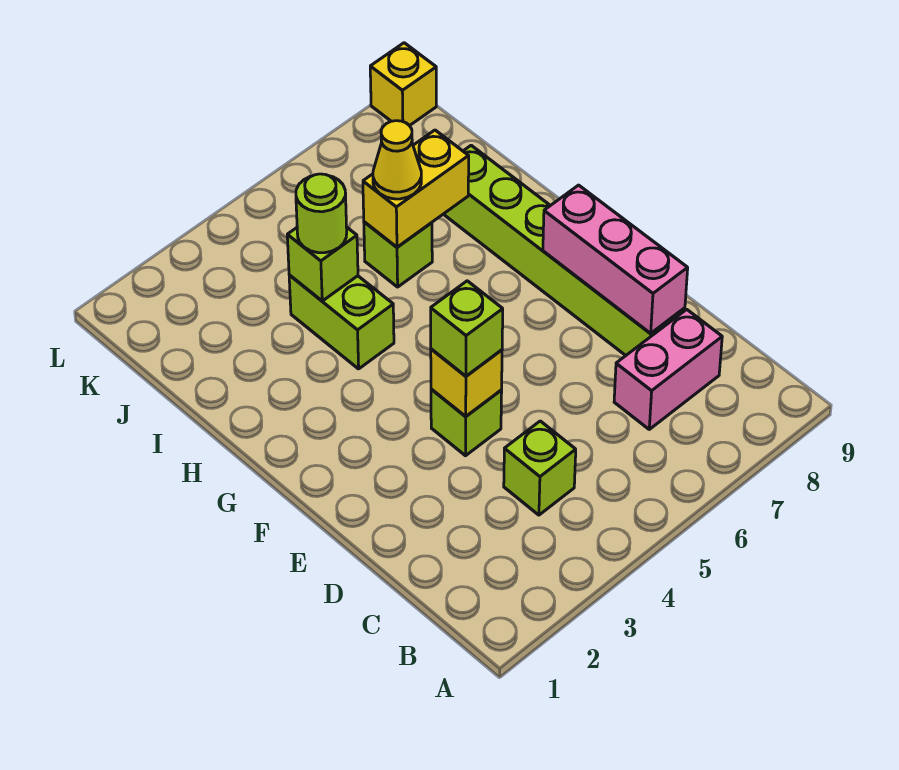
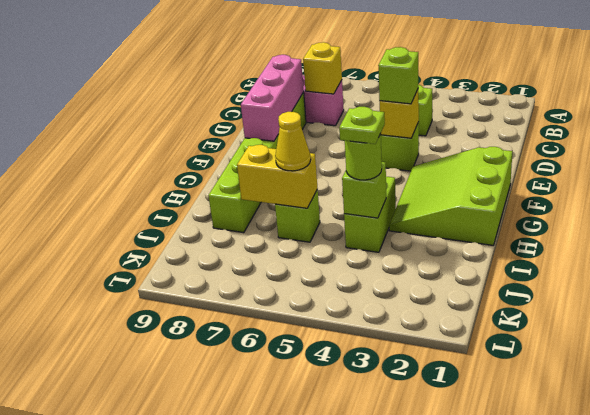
none -> lime slope F1:H3 level 1 top 1
none -> lime plate I4 level 4
yellow brick L9 level 1 -> yellow brick C7 level 2

